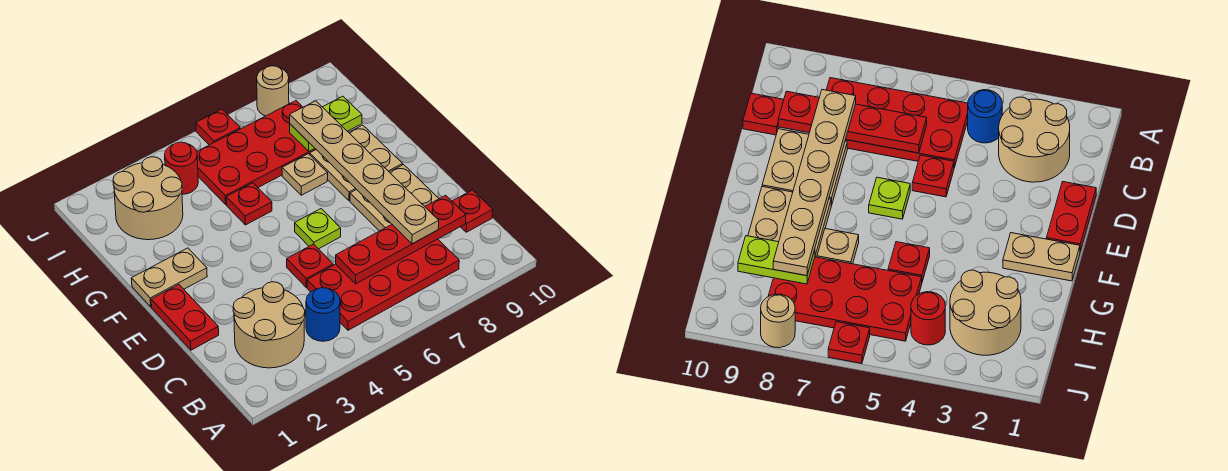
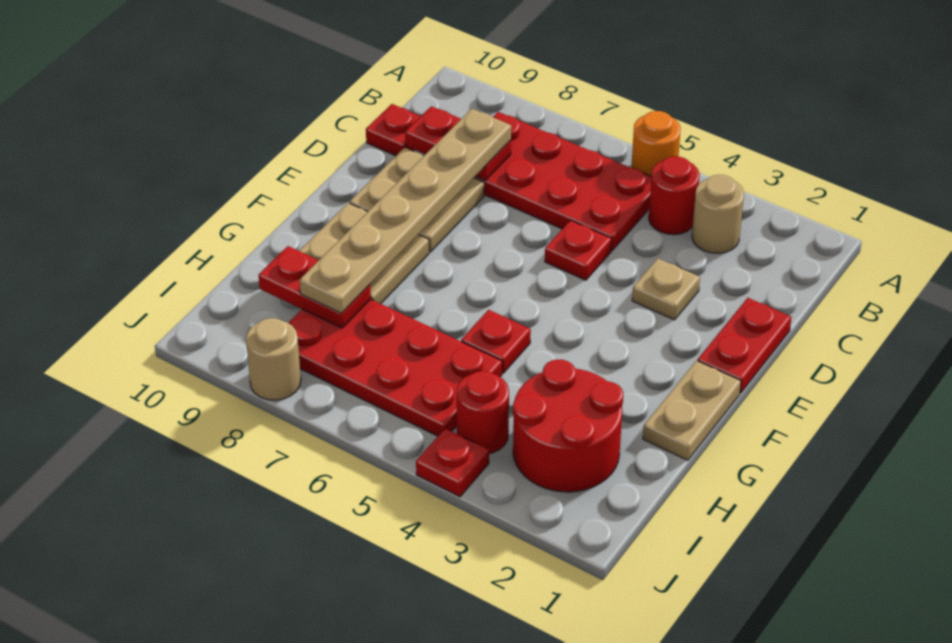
none -> orange round brick A5 level 1
tan round brick B2:C3 level 1 -> tan round brick B3 level 1
blue round brick B4 level 1 -> red round brick B4 level 1
red plate C6:C9 level 2 -> red plate C8:C9 level 2
lime plate E6 level 1 -> none
tan plate F1:F2 level 1 -> tan plate F1:G1 level 1
tan plate G7 level 1 -> tan plate D3 level 1
tan round brick H2:I3 level 1 -> red round brick H2:I3 level 1
lime plate H8:H9 level 2 -> red plate H8:H9 level 2
red plate J6 level 1 -> red plate J4 level 1

